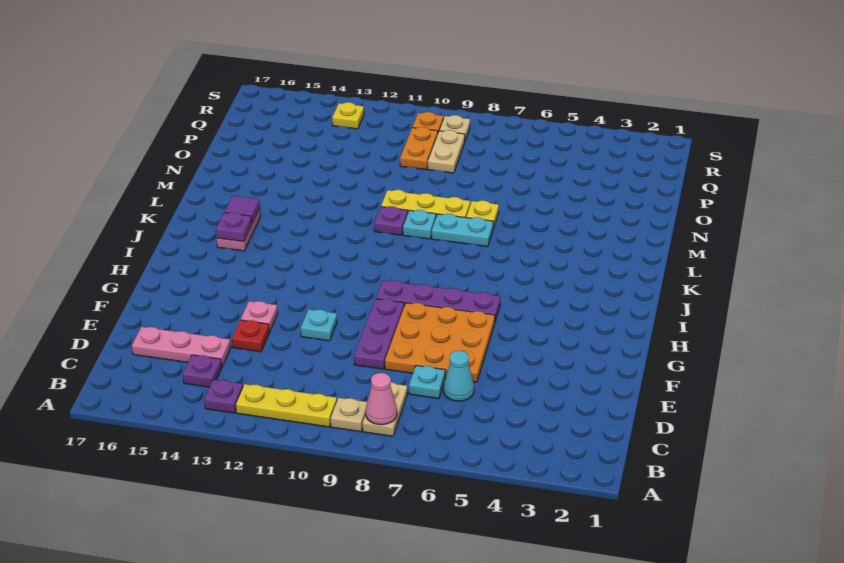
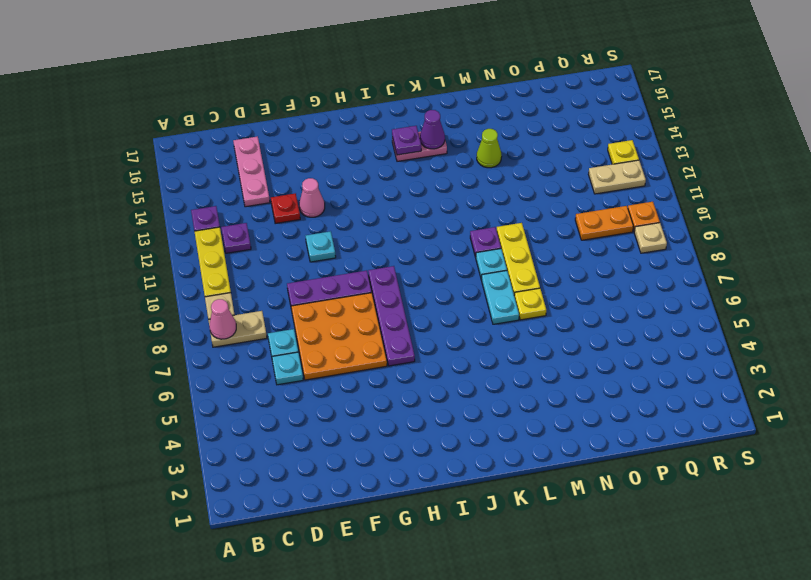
purple plate C14 level 1 -> purple plate C12 level 1
cyan cone D6 level 1 -> cyan plate D6 level 1
pink plate F13 level 1 -> pink cone F13 level 1
purple tile K15 level 2 -> purple cone K15 level 2
none -> lime cone M14 level 1
tan plate P9:Q9 level 1 -> tan plate Q12:R12 level 1

